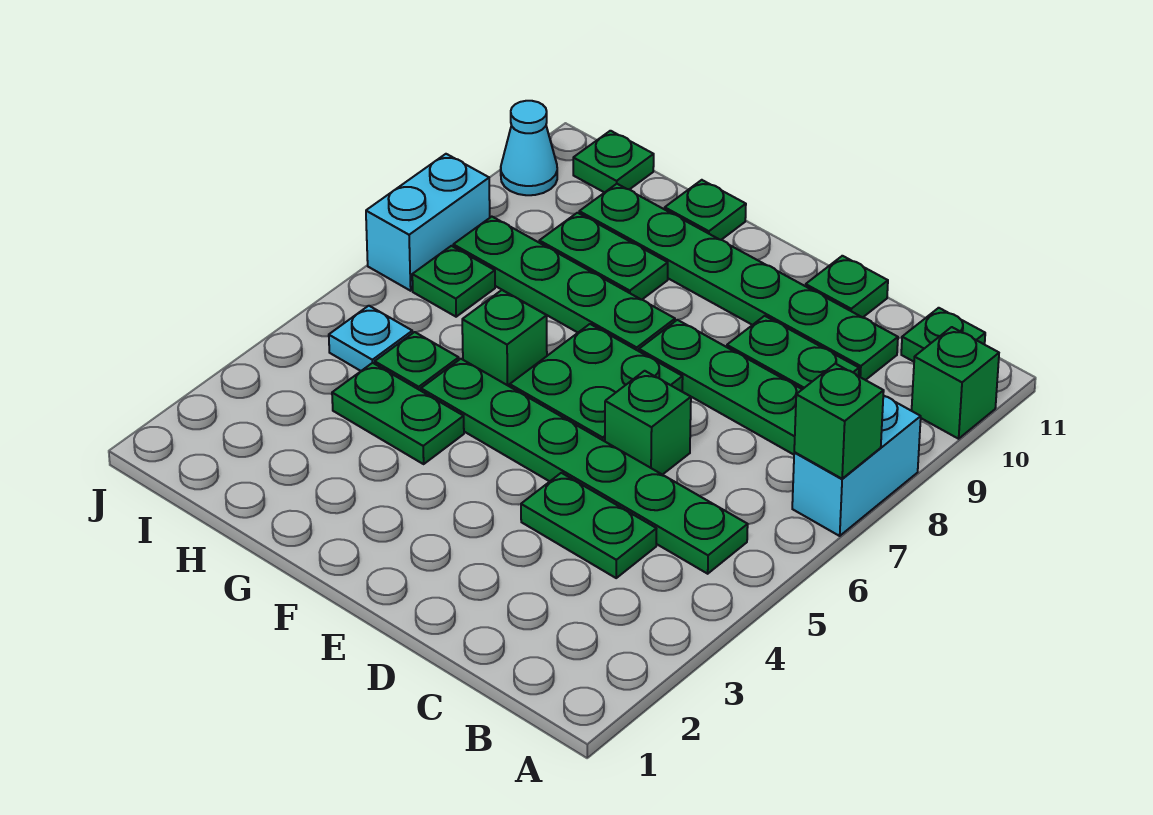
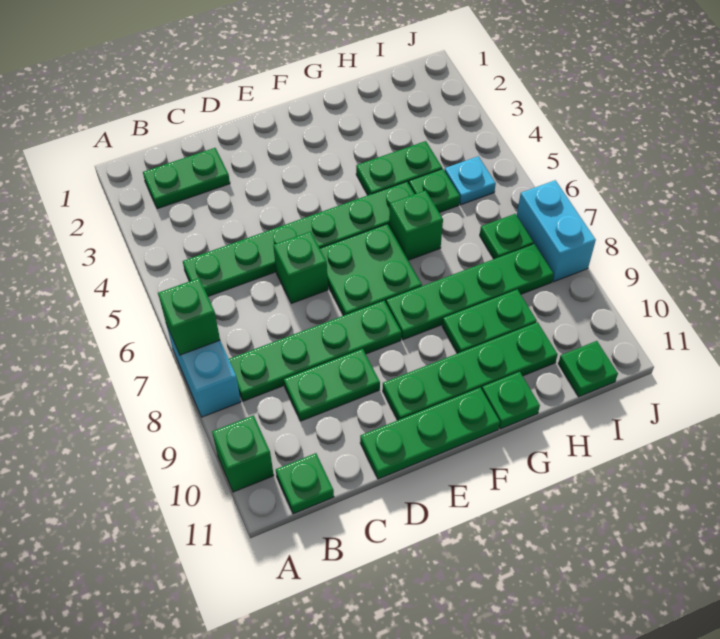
green plate C4:D4 level 1 -> green plate B2:C2 level 1
green plate C10:H10 level 1 -> green plate E10:H10 level 1
green plate D11 level 1 -> green plate D11:F11 level 1
cyan cone J10 level 1 -> none

